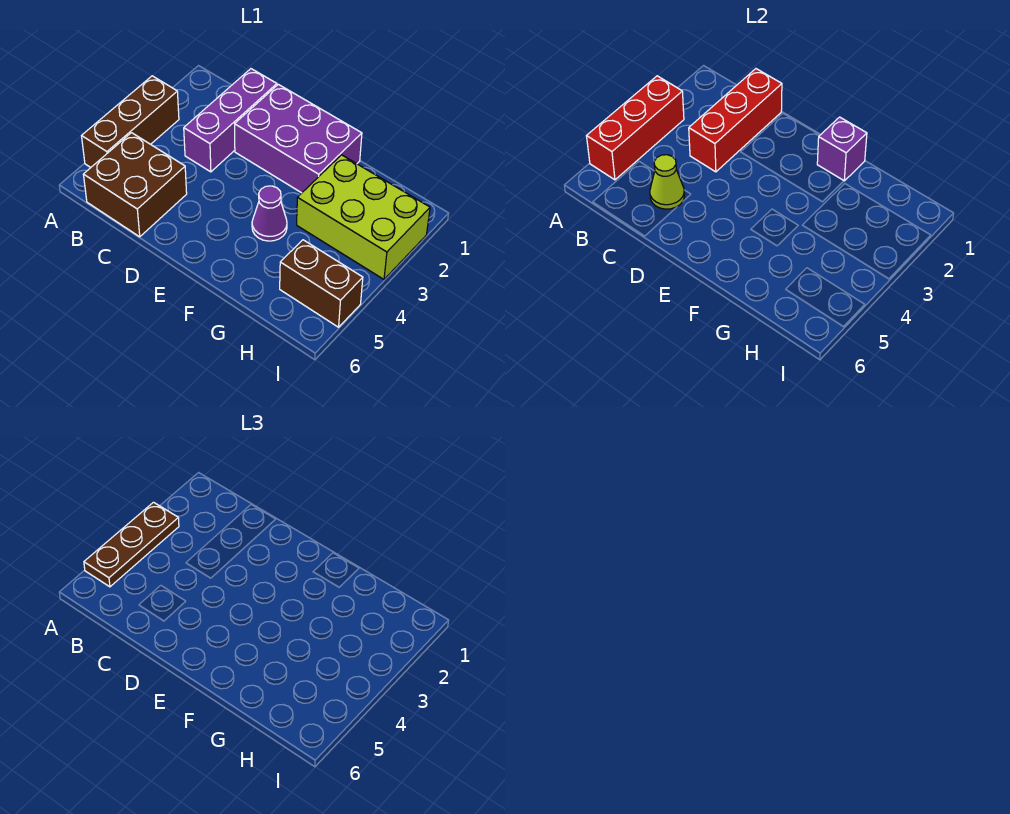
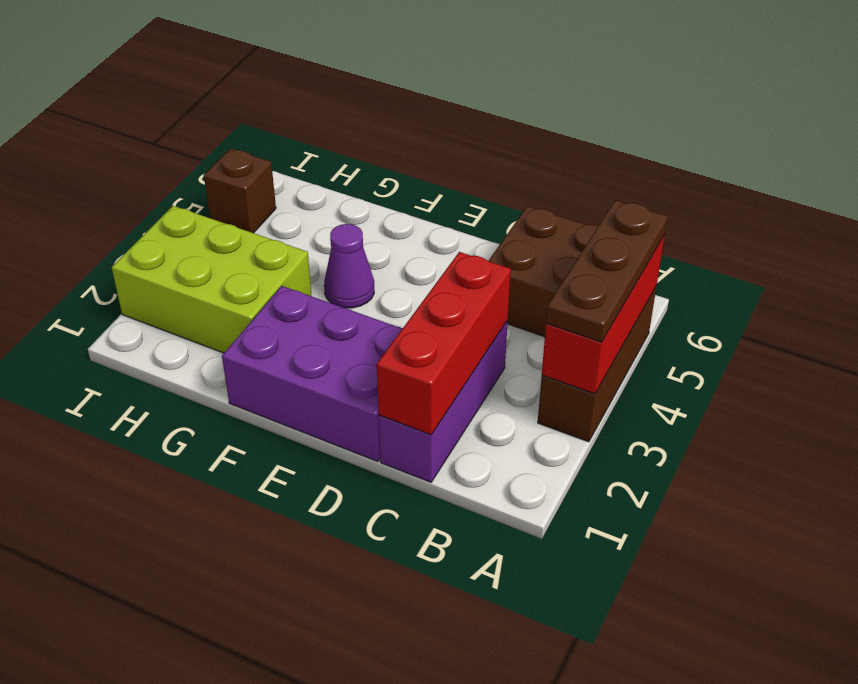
lime cone C5 level 2 -> none
purple brick F1 level 2 -> none
brown brick H5:I5 level 1 -> brown brick I5 level 1

